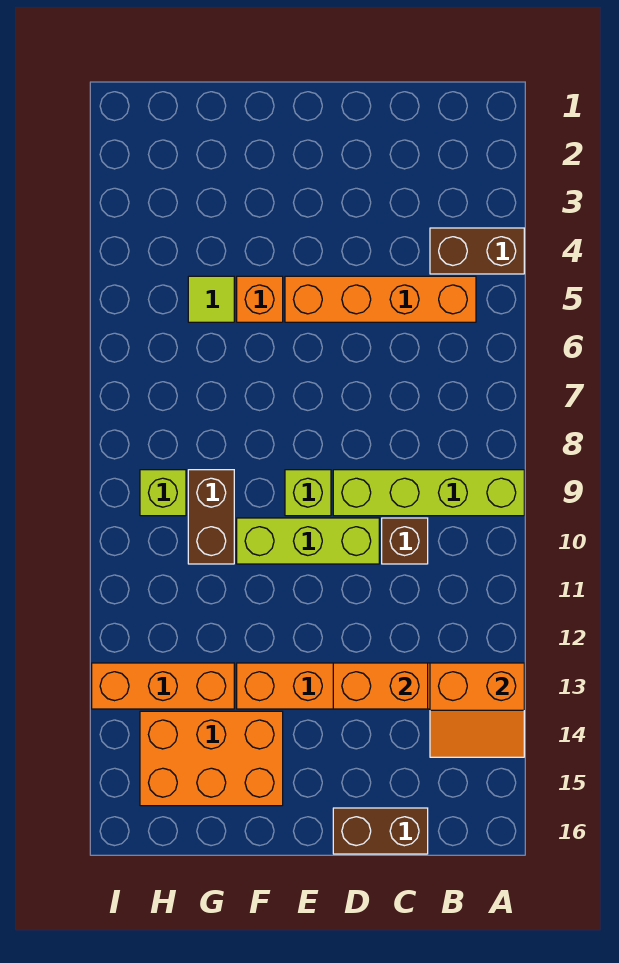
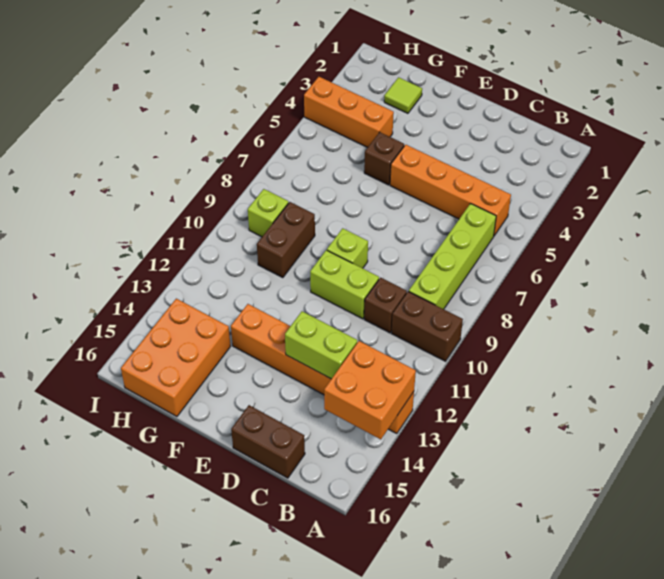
brown brick A4:B4 level 1 -> brown brick A10:B10 level 1
lime brick A9:D9 level 1 -> lime brick B6:B9 level 1
orange slope A13:B14 level 2 top 13 -> orange brick A13:B14 level 2
orange brick C13:D13 level 2 -> lime brick C13:D13 level 2
lime brick D10:F10 level 1 -> lime brick D10:E10 level 1
orange brick F5 level 1 -> brown brick F5 level 1
orange brick F14:H15 level 1 -> orange brick G14:H16 level 1
lime tile G5 level 1 -> lime tile G2 level 1
orange brick G13:I13 level 1 -> orange brick G4:I4 level 1

